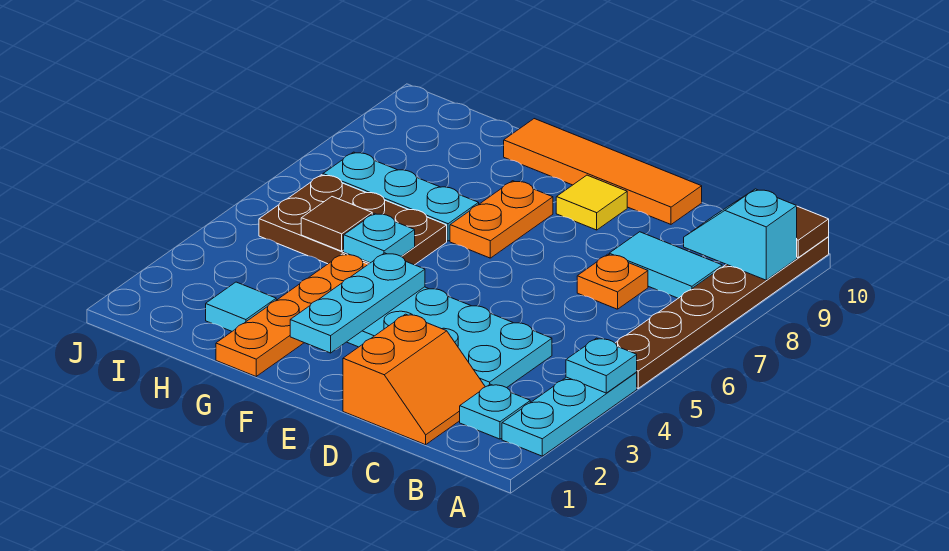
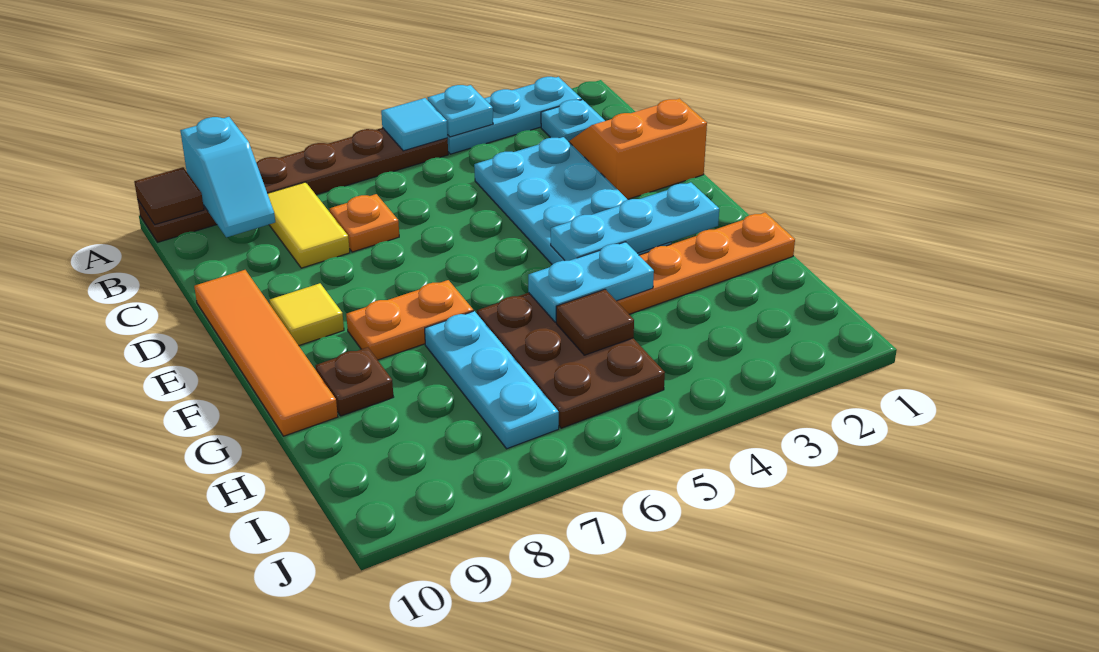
cyan tile B8:C8 level 1 -> yellow tile B8:C8 level 1
cyan plate G5 level 2 -> cyan plate G4:G5 level 2
none -> brown plate G9 level 1
cyan tile H2 level 1 -> cyan tile A5 level 2

